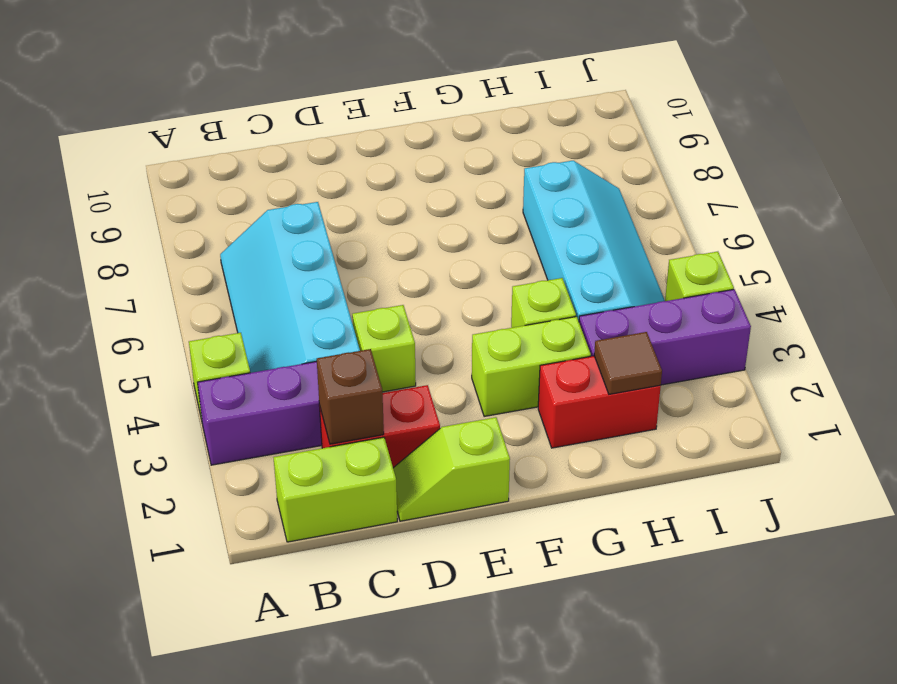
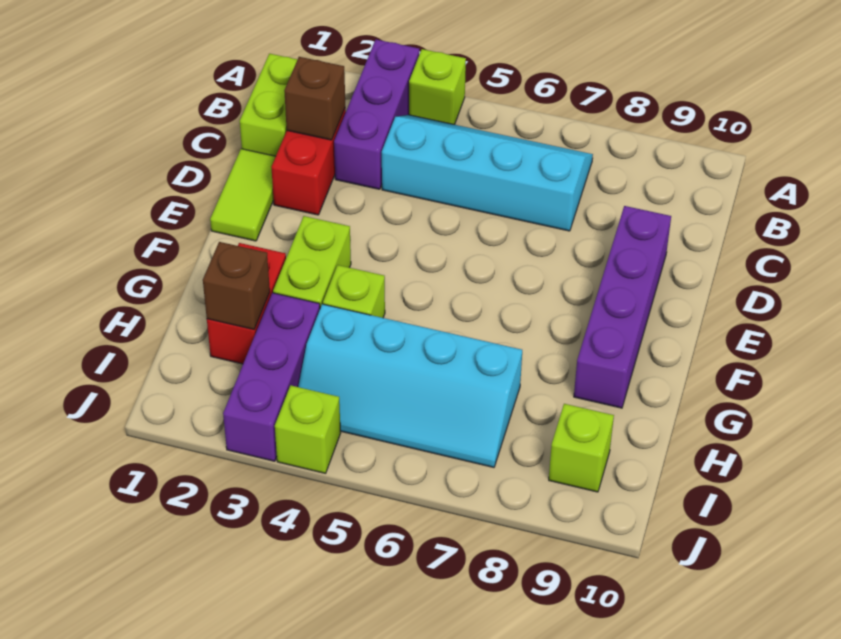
lime slope D1:E1 level 1 top E -> lime tile D1:E1 level 1
lime brick D4 level 1 -> lime brick I9 level 1
none -> purple brick D9:G9 level 1
brown tile H2 level 2 -> brown brick H2 level 2

